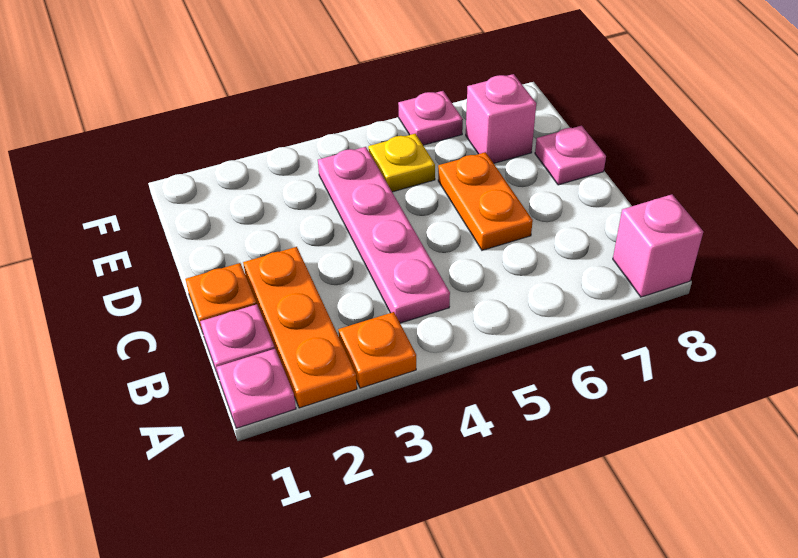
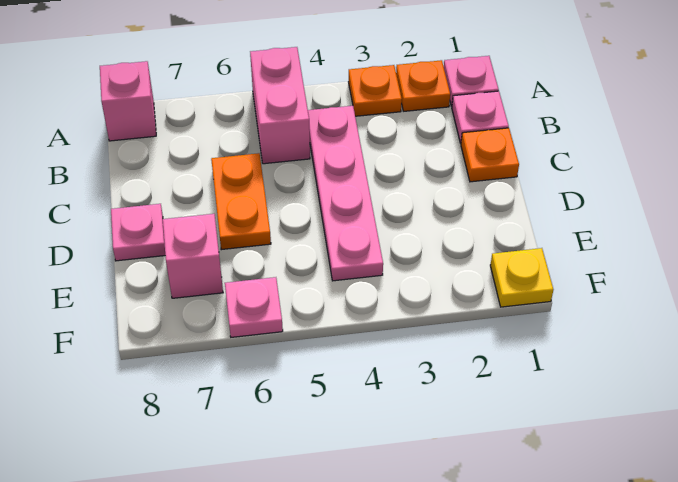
orange plate A2:C2 level 1 -> orange plate A2 level 1
none -> pink brick A5:B5 level 1
yellow plate E5 level 1 -> yellow plate F1 level 1

